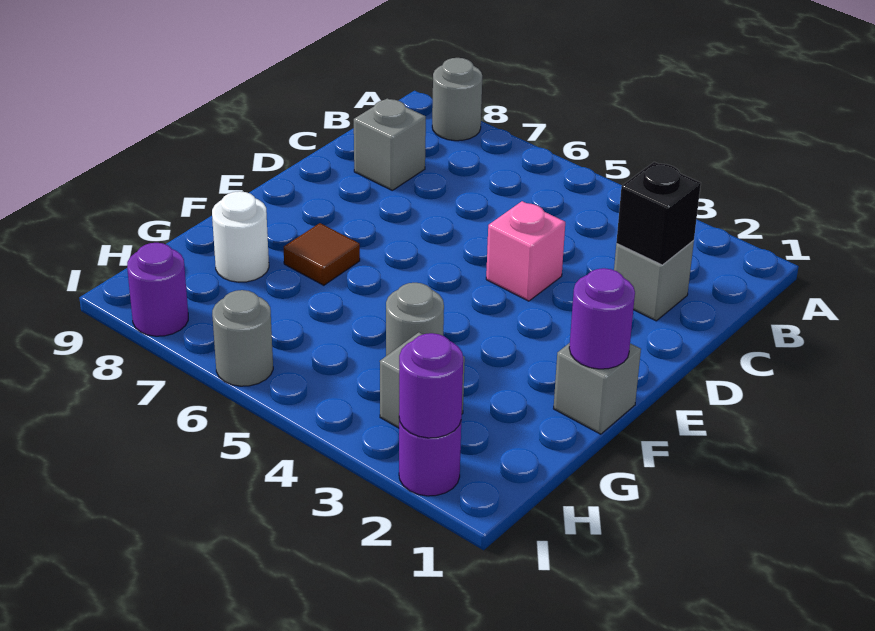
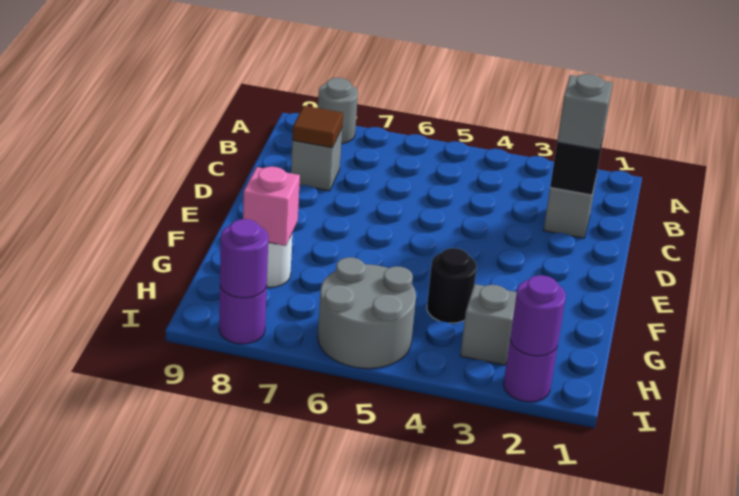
pink brick D4 level 1 -> pink brick G8 level 2
grey brick F1 level 1 -> grey brick C2 level 3
purple round brick F1 level 2 -> purple round brick I8 level 2
brown tile F7 level 1 -> brown tile C8 level 2
grey round brick G4 level 1 -> black round brick G4 level 1
grey round brick I6 level 1 -> grey round brick H5:I6 level 1

